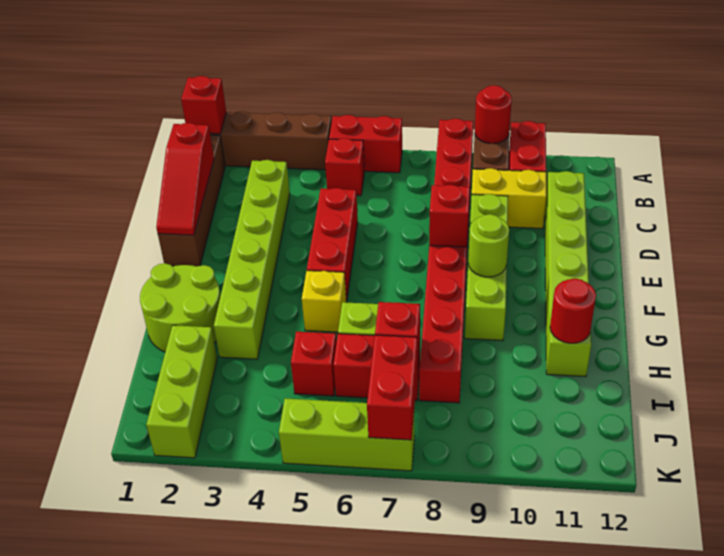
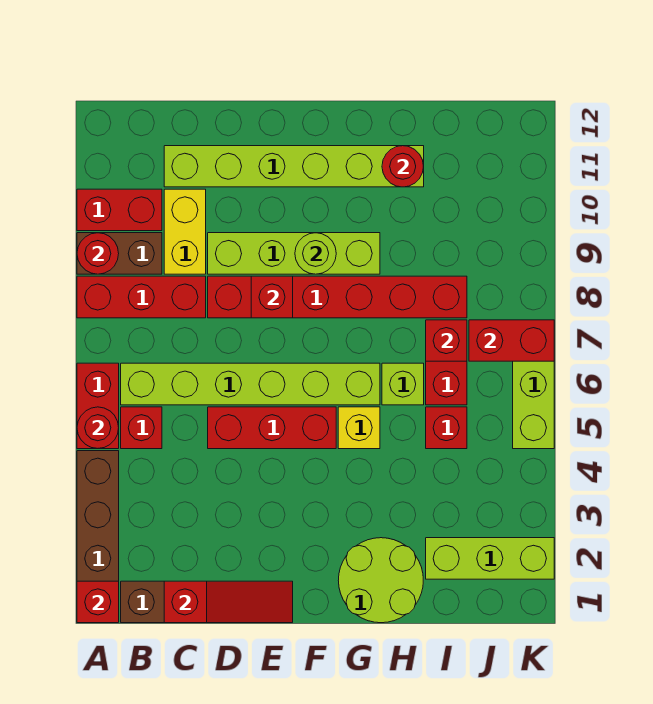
none -> red round brick A5 level 2
lime brick C3:H3 level 1 -> lime brick B6:G6 level 1

